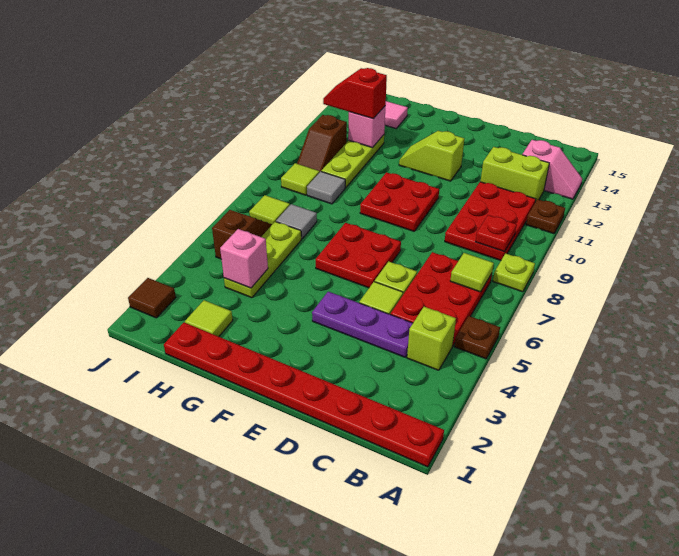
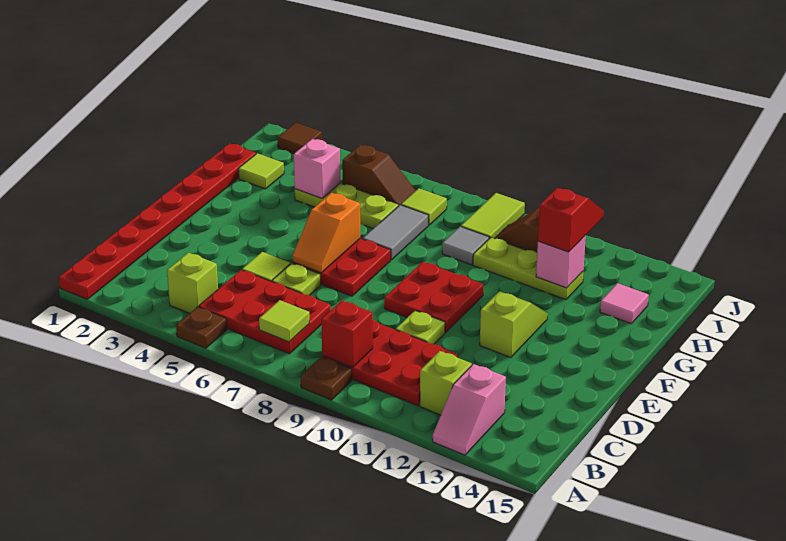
lime plate A8 level 1 -> lime plate D10 level 1
brown plate A11 level 1 -> brown plate A9 level 1
red plate B9 level 2 -> red brick B9 level 2
lime brick B12:C12 level 1 -> lime brick B12 level 1
purple plate C4:E4 level 1 -> none
none -> orange slope E6:F6 level 2 top F
grey tile H7 level 1 -> grey tile G7:H7 level 1
lime tile I9 level 1 -> lime tile I9:J9 level 1

